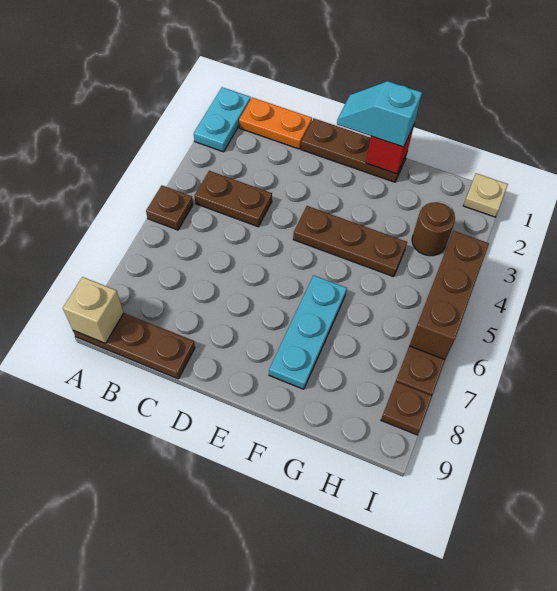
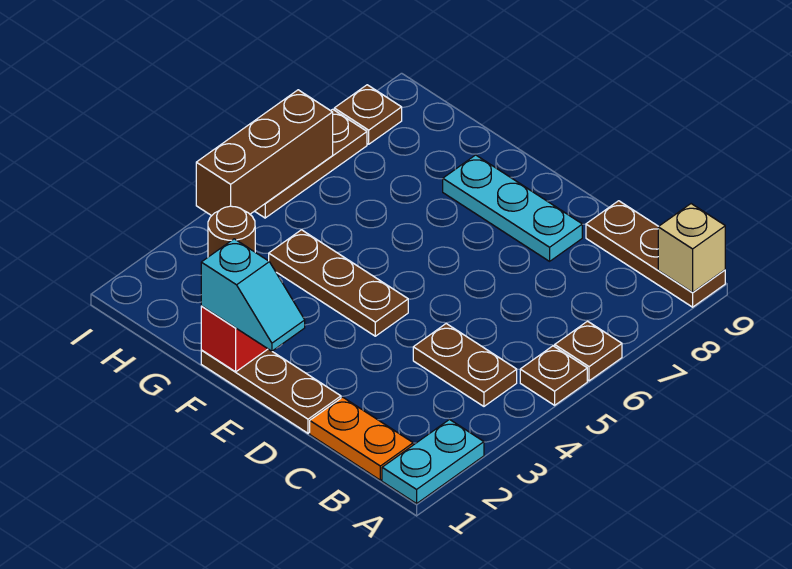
none -> brown plate A6 level 1
cyan plate F6:F8 level 1 -> cyan plate D8:F8 level 1
tan plate I1 level 1 -> none

